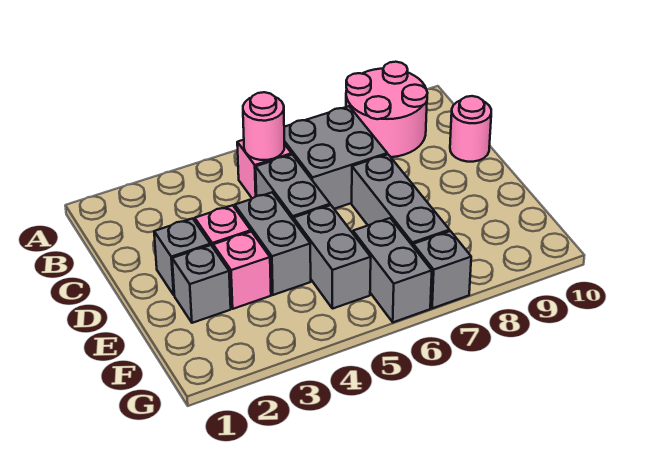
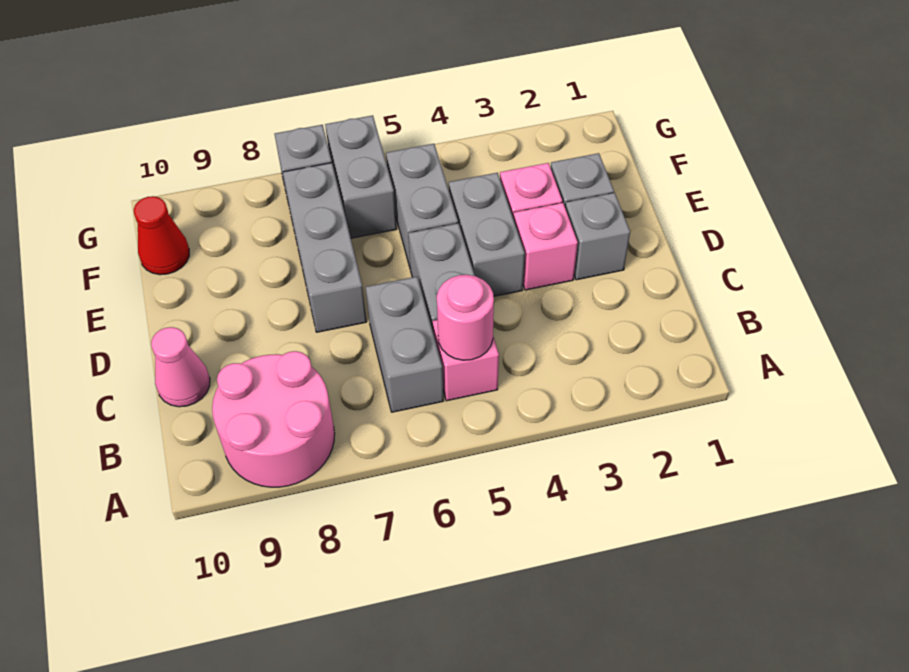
grey brick B6:C7 level 1 -> grey brick B6:C6 level 1
pink round brick C10 level 1 -> pink cone C10 level 1
none -> red cone F10 level 1

